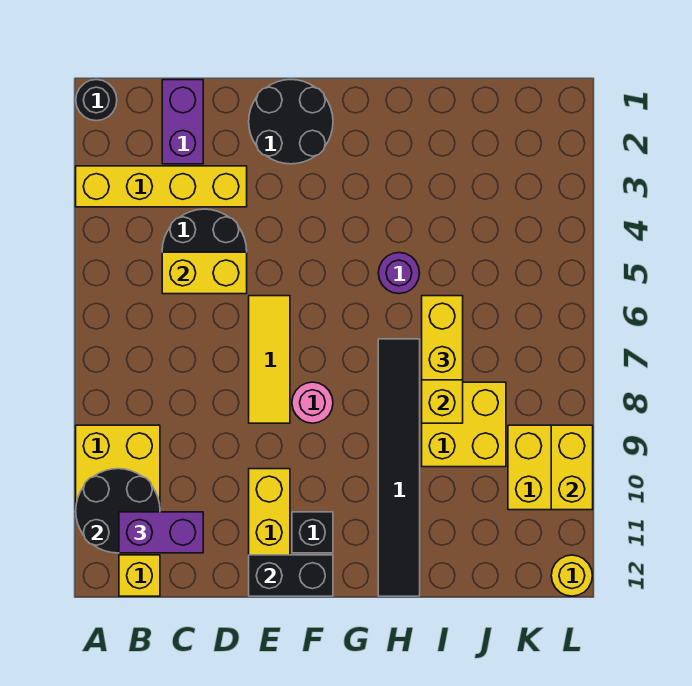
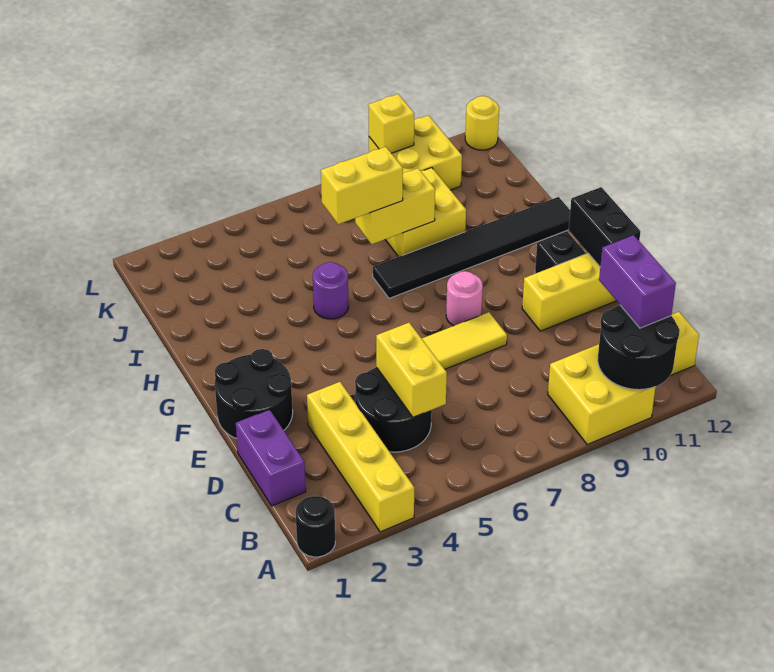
purple brick C1:C2 level 1 -> purple brick C1:D1 level 1
yellow brick L9:L10 level 2 -> yellow brick L9 level 2

